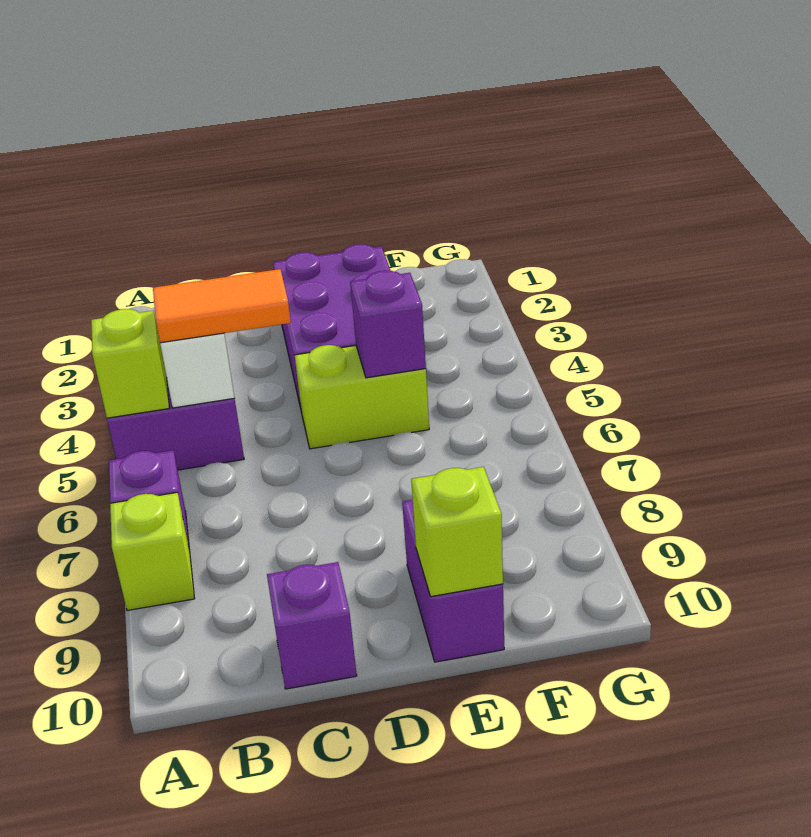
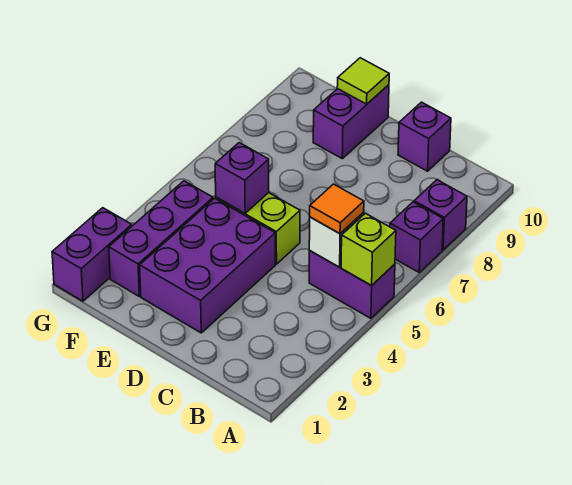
lime brick A8 level 1 -> purple brick A8 level 1
orange tile B5:C5 level 3 -> orange tile B5 level 3
lime brick E10 level 2 -> lime tile E10 level 2
none -> purple brick F2:F4 level 1
none -> purple brick G1:G2 level 1

